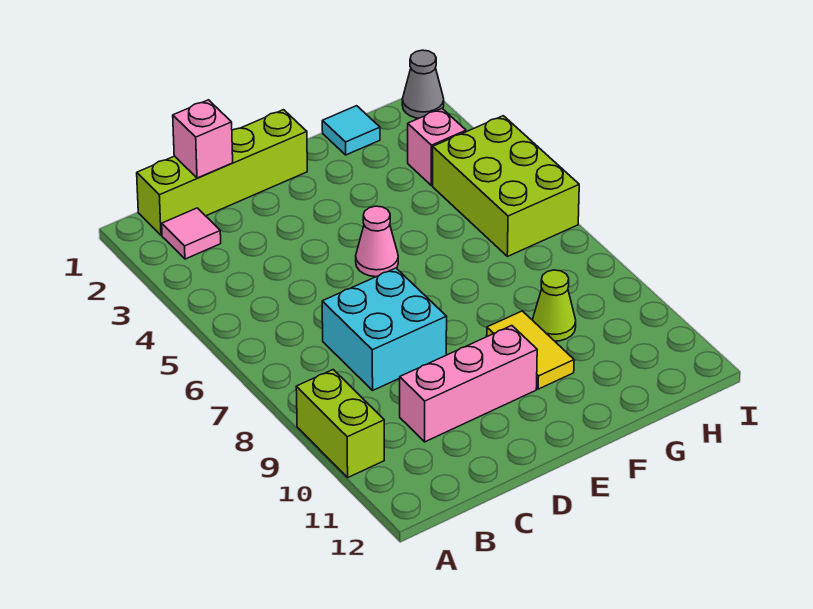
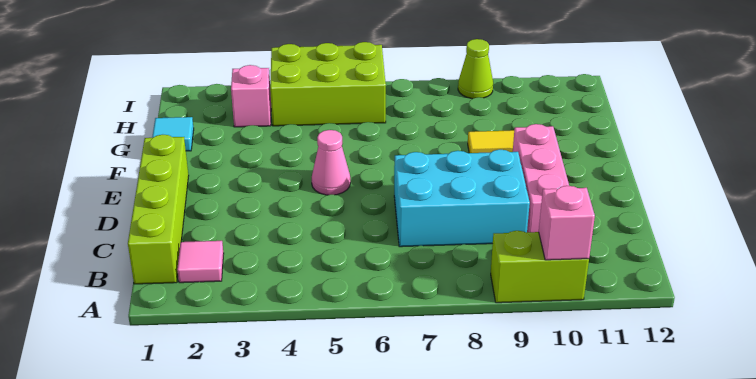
pink brick C1 level 2 -> pink brick A10 level 2
cyan brick C7:D8 level 1 -> cyan brick C7:D9 level 1
lime cone G9 level 1 -> lime cone I9 level 1
grey cone I1 level 1 -> none

